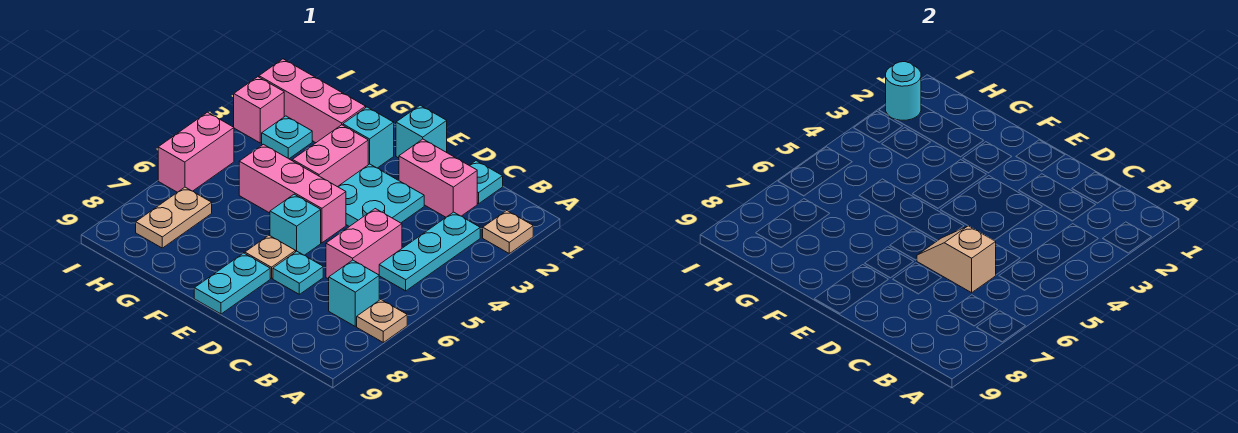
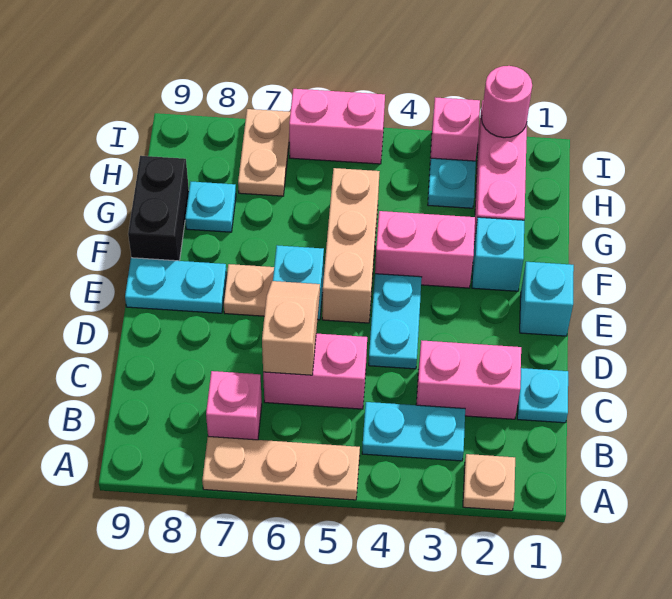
tan plate A7 level 1 -> tan plate A5:A7 level 1
cyan plate B3:B5 level 1 -> cyan plate B3:B4 level 1
cyan brick B7 level 1 -> pink brick B7 level 1
pink brick C2:D2 level 1 -> pink brick C2:C3 level 1
cyan plate D3:E4 level 1 -> cyan plate D4:E4 level 1
cyan plate D7 level 1 -> cyan plate G8 level 1
pink brick E5:G5 level 1 -> tan brick E5:G5 level 1
none -> black brick F9:G9 level 1
tan plate H7:H8 level 1 -> tan plate H7:I7 level 1
cyan round brick I2 level 2 -> pink round brick I2 level 2

